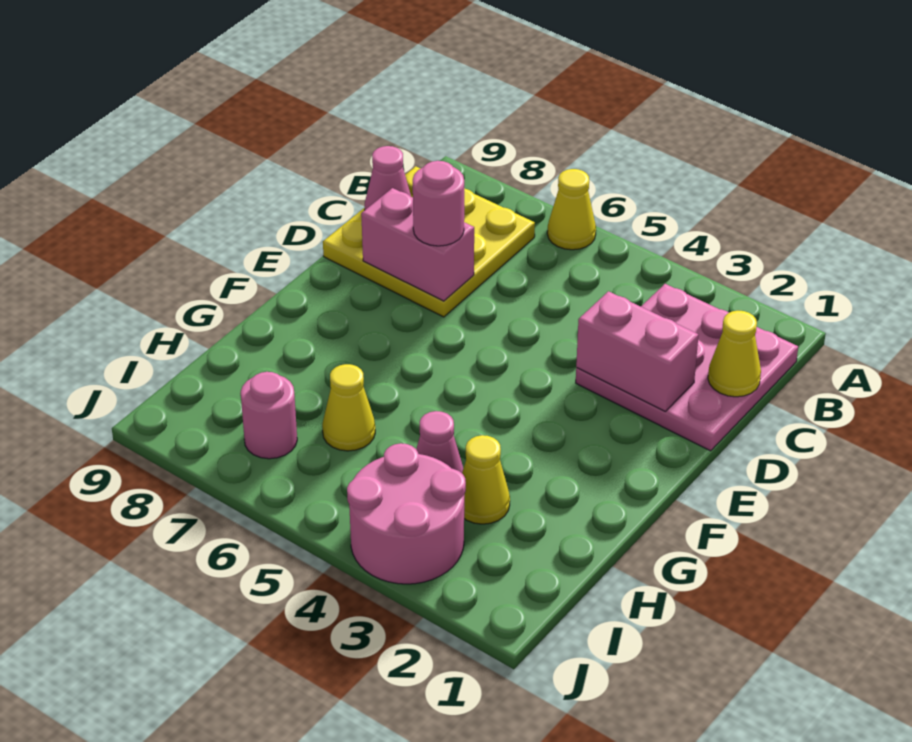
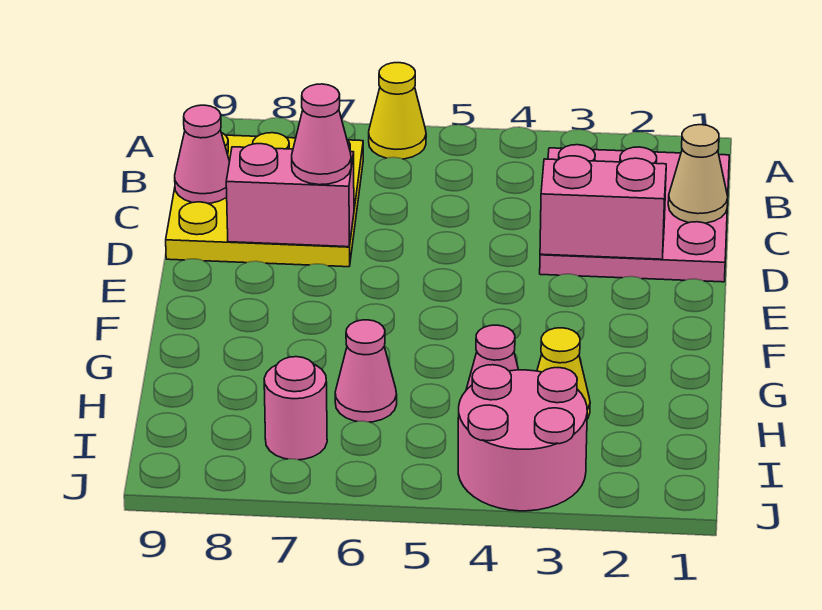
yellow cone C1 level 2 -> tan cone C1 level 2
pink round brick D7 level 3 -> pink cone D7 level 3
yellow cone H6 level 1 -> pink cone H6 level 1

